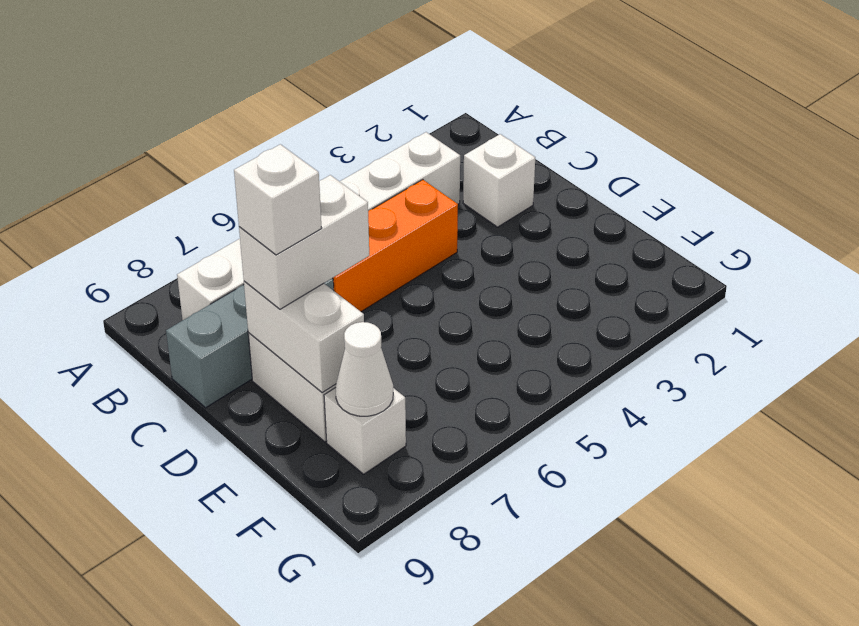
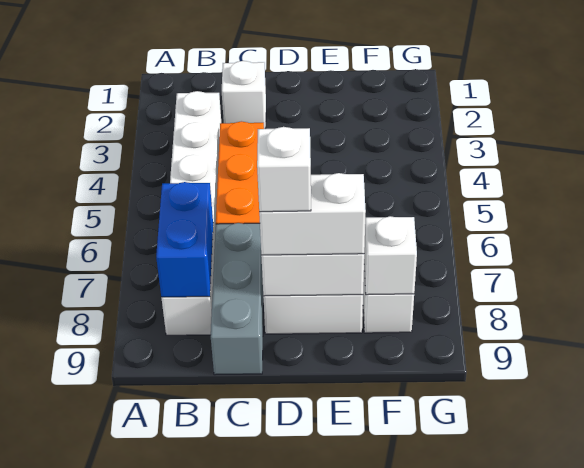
none -> blue brick B7:B8 level 2
white brick D7:D8 level 3 -> white brick D8:E8 level 3
white cone F8 level 2 -> white brick F8 level 2

